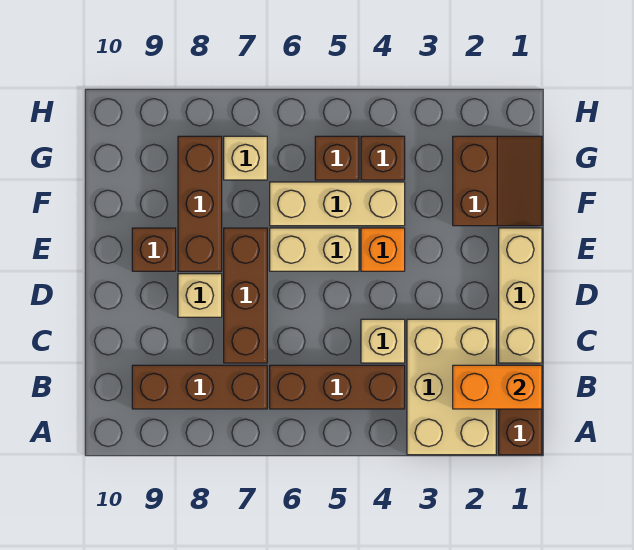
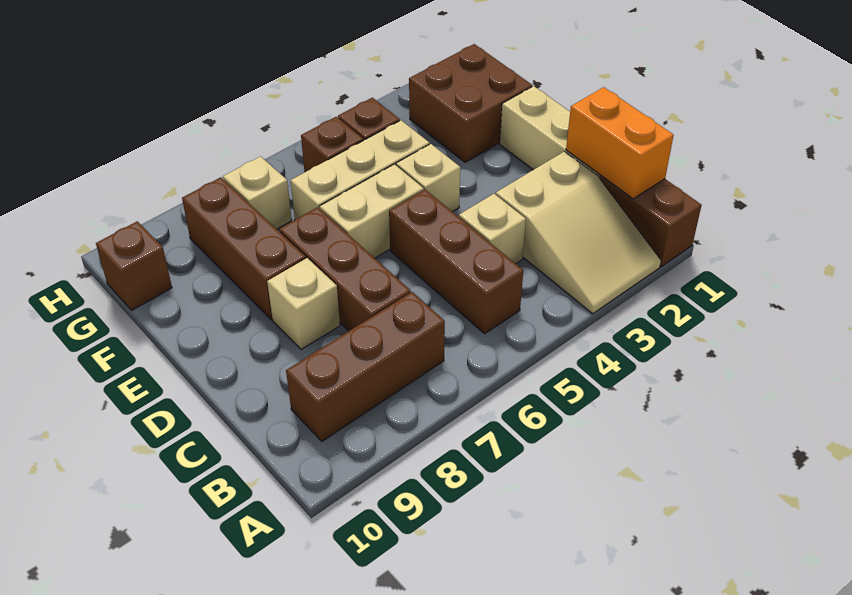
tan brick A2:C3 level 1 -> tan slope A2:C3 level 1 top C
orange brick B1:B2 level 2 -> orange brick B1:C1 level 2
brown brick B4:B6 level 1 -> brown brick B5:D5 level 1
orange brick E4 level 1 -> tan brick E4 level 1
brown brick E9 level 1 -> brown brick G10 level 1
brown slope F1:G2 level 1 top 2 -> brown brick F1:G2 level 1

